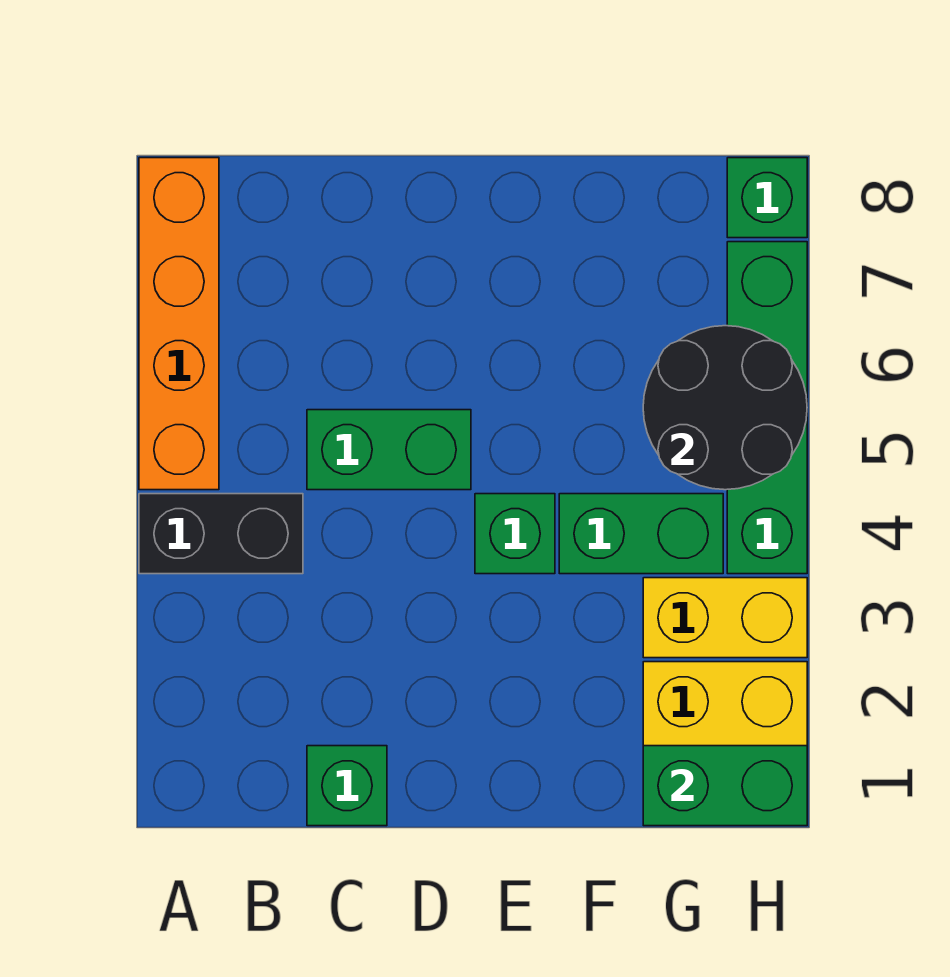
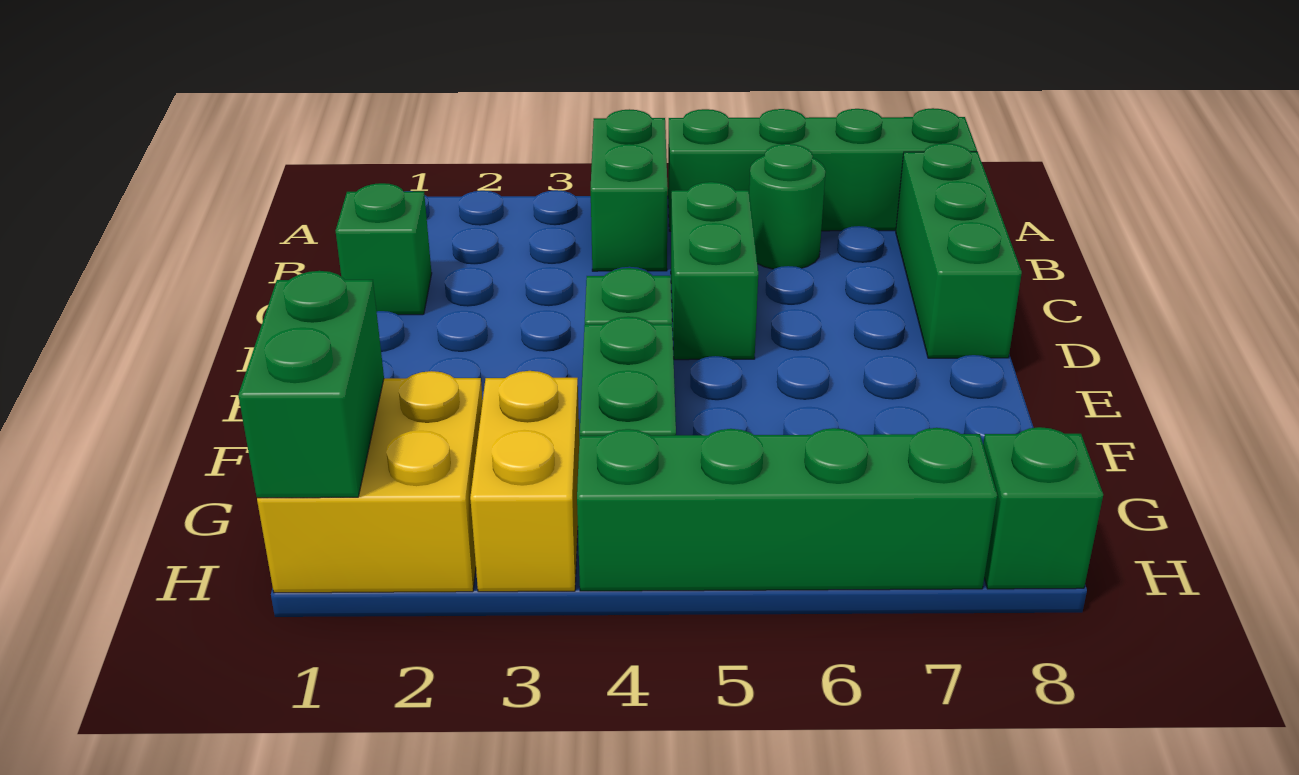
black brick A4:B4 level 1 -> green brick A4:B4 level 1
orange brick A5:A8 level 1 -> green brick A5:A8 level 1
none -> green round brick B6 level 1
none -> green brick B8:D8 level 1
black round brick G5:H6 level 2 -> none

